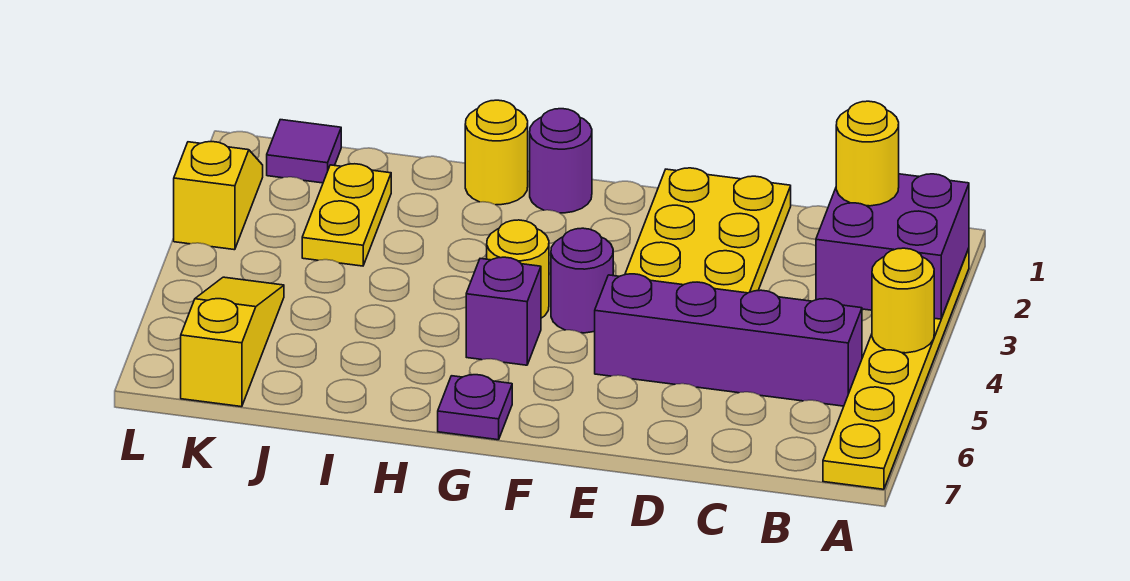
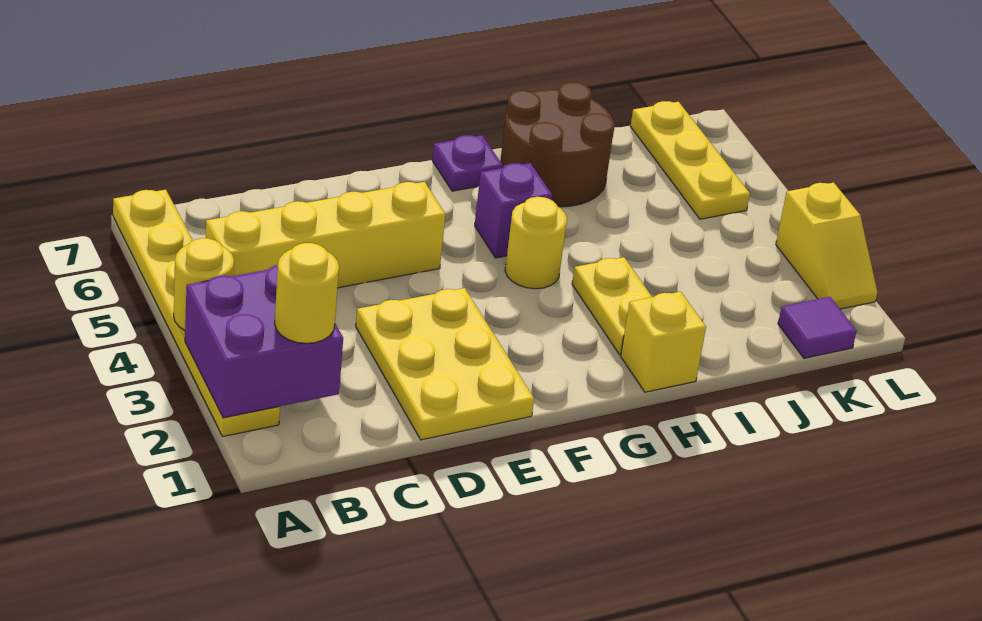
purple brick B5:E5 level 1 -> yellow brick B5:E5 level 1
purple round brick F4 level 1 -> none
purple round brick G1 level 1 -> none
yellow round brick H1 level 1 -> yellow brick H1 level 1
none -> brown round brick H6:I7 level 1
yellow plate J2:J3 level 1 -> yellow plate H2:H3 level 1
yellow slope K5:K7 level 1 top 7 -> yellow plate K5:K7 level 1

